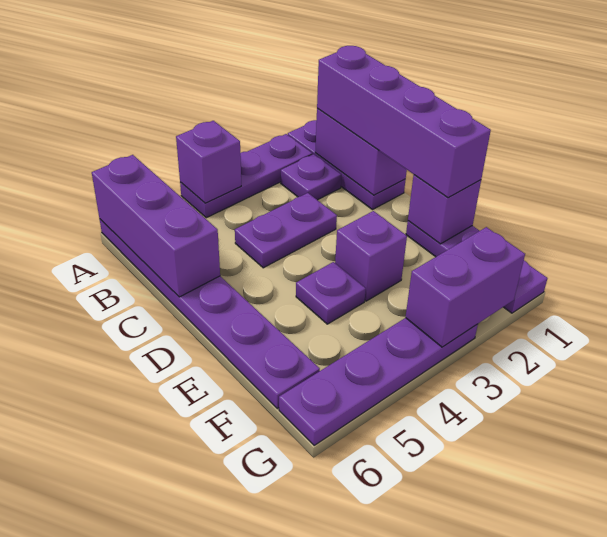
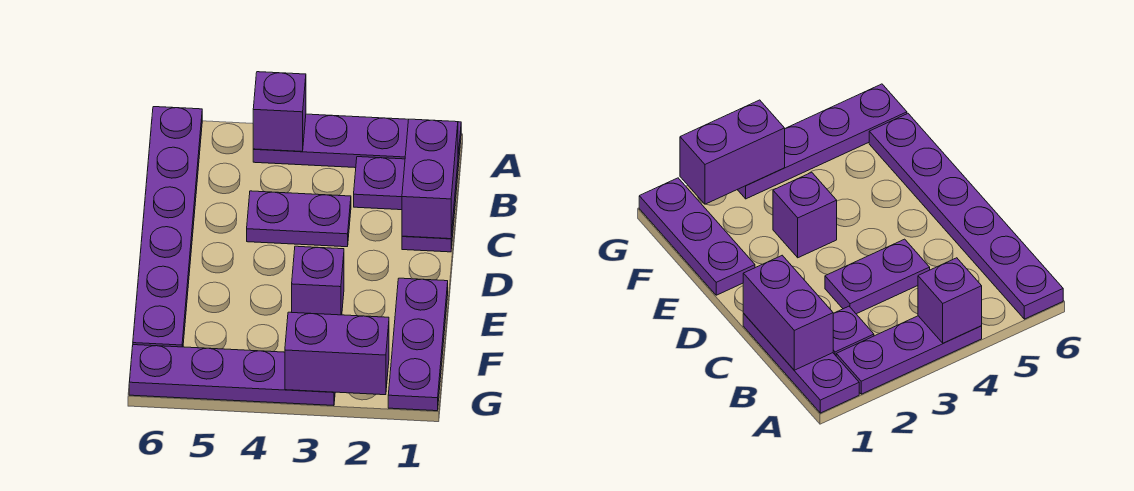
purple brick A6:C6 level 2 -> none
purple brick B1:E1 level 3 -> none
purple brick E1 level 2 -> none
purple plate E4 level 1 -> none

